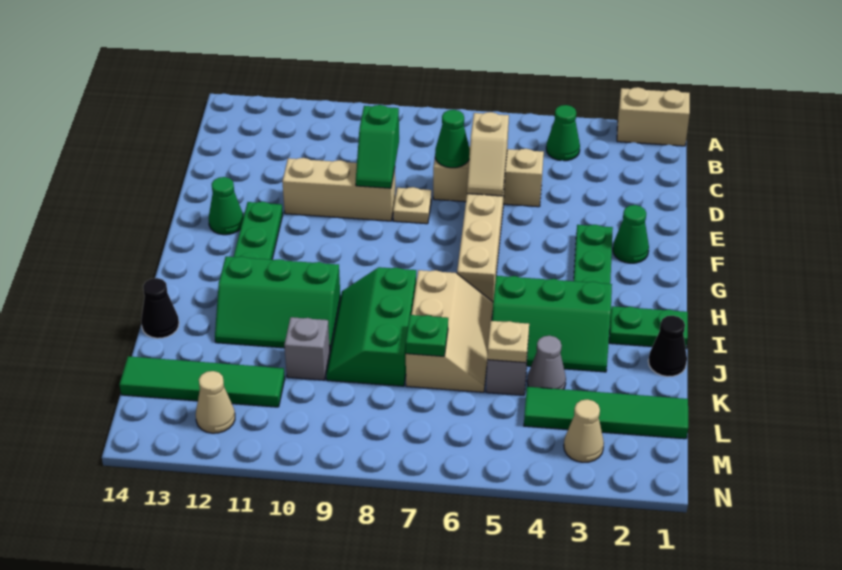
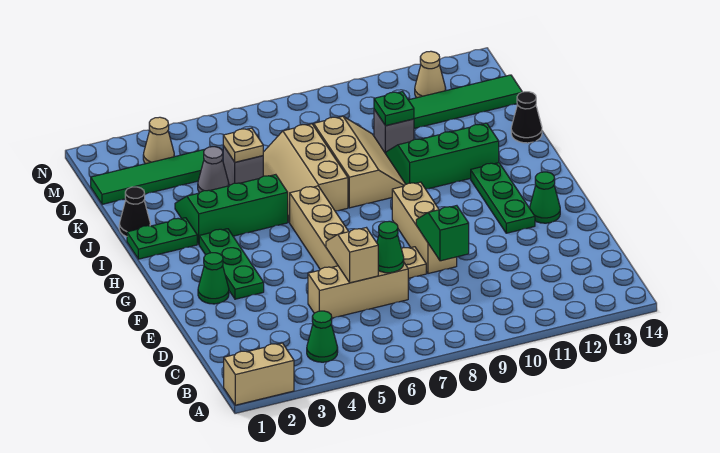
tan brick E9:E11 level 1 -> tan brick E9:G9 level 1
green slope I8:K9 level 1 top 8 -> tan slope I8:K9 level 1 top 8
green plate K7 level 2 -> green plate K10 level 2

